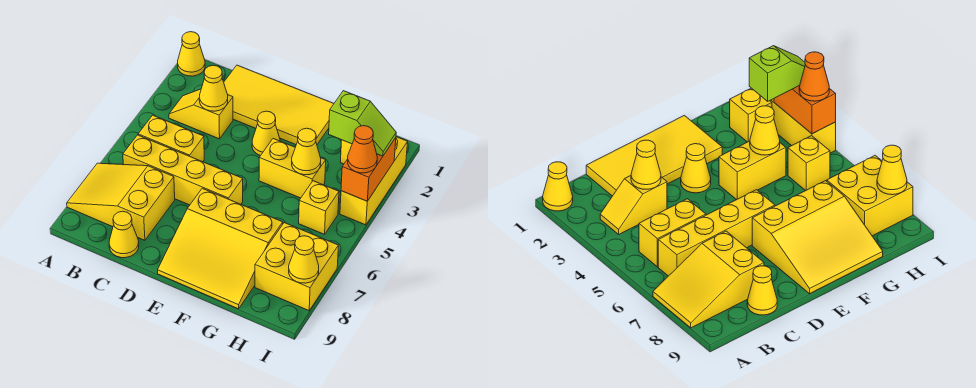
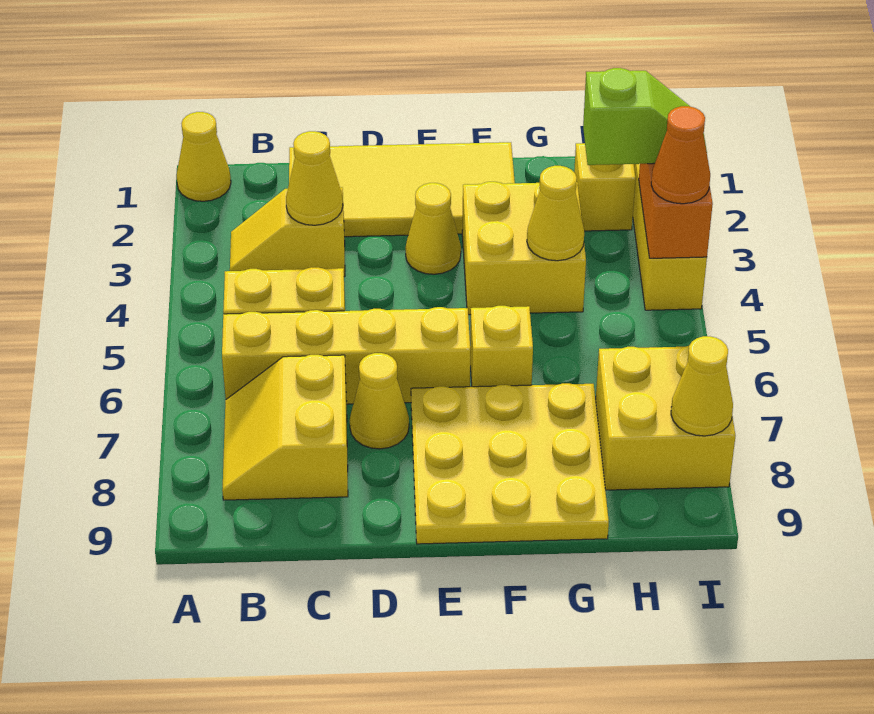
yellow slope A7:C8 level 1 top C -> yellow slope B7:C8 level 1 top C
yellow cone C9 level 1 -> yellow cone D7 level 1
yellow slope E7:G9 level 1 top 7 -> yellow plate E7:G9 level 1
yellow brick F4:G4 level 1 -> yellow brick F3:G4 level 1
yellow brick H5 level 1 -> yellow brick F6 level 1

